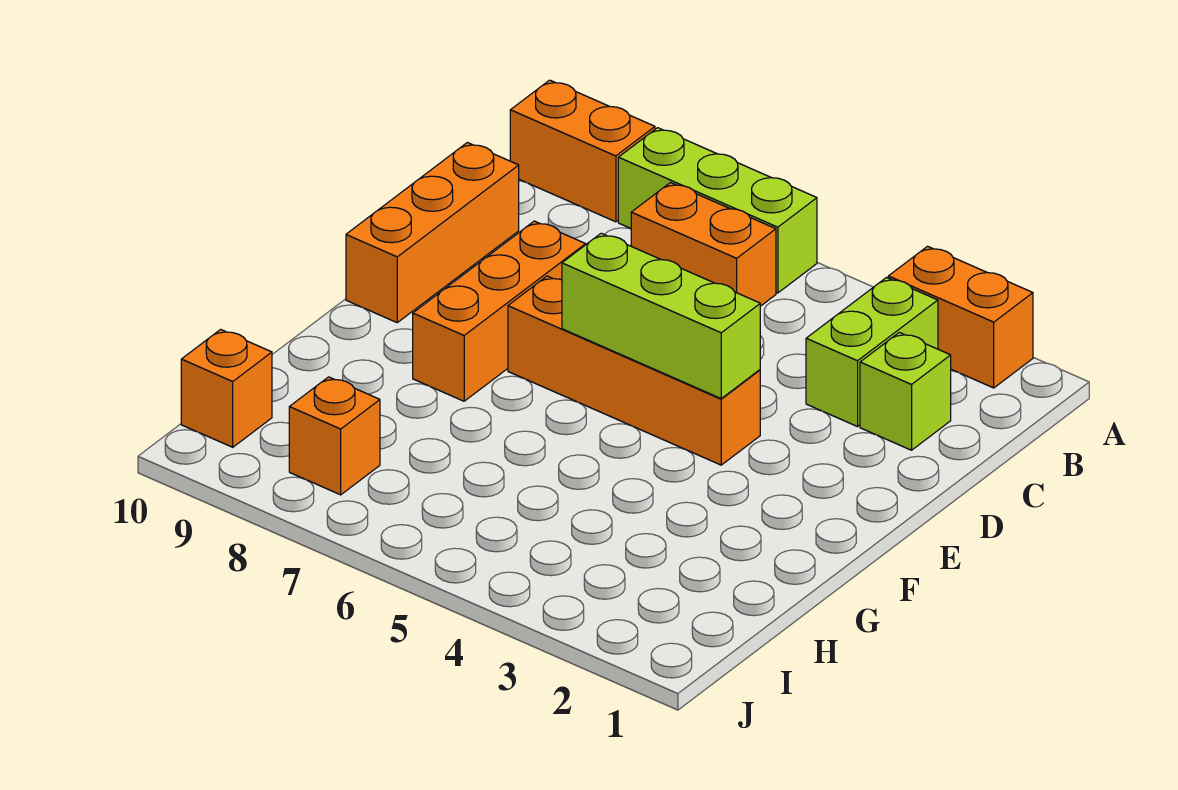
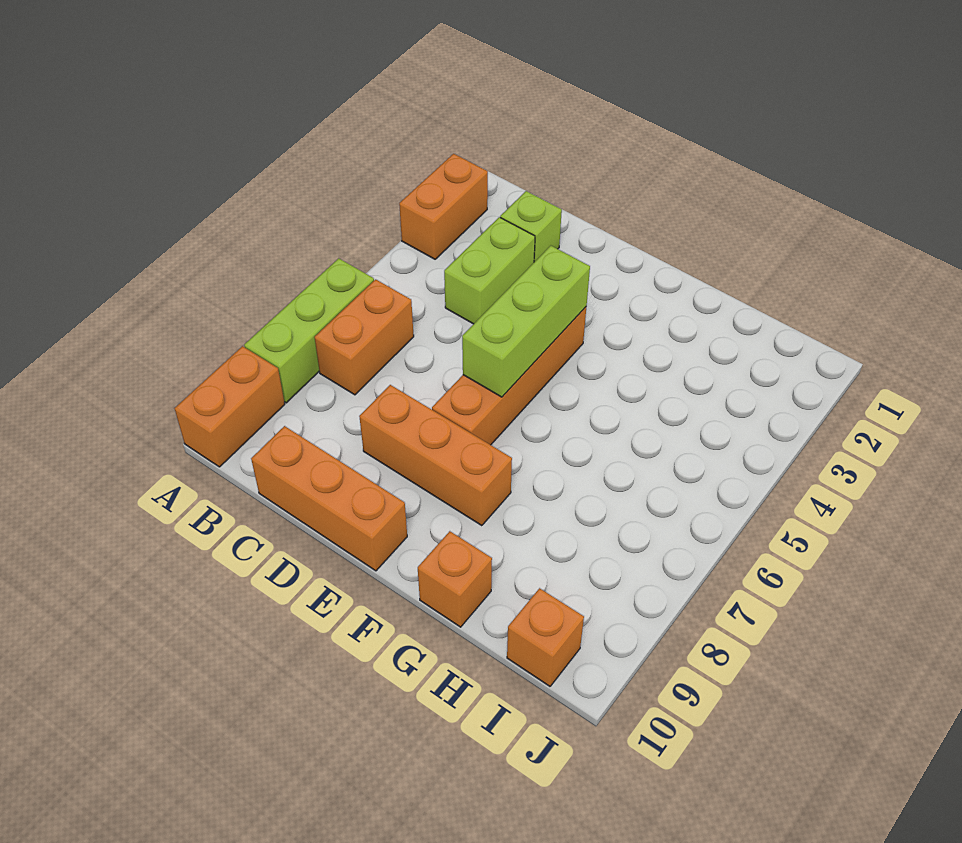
lime brick B3:C3 level 1 -> lime brick C3:C4 level 1
orange brick I8 level 1 -> orange brick G10 level 1

